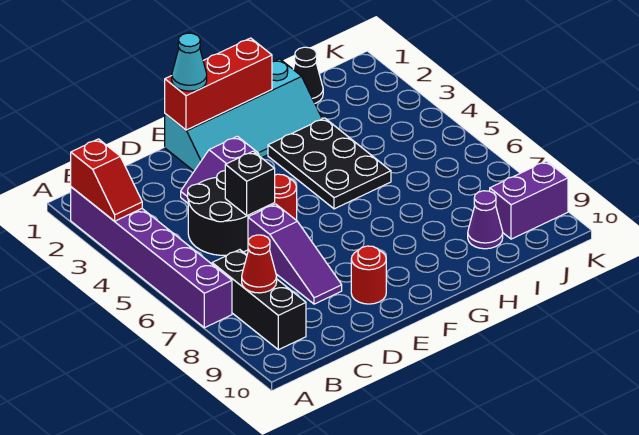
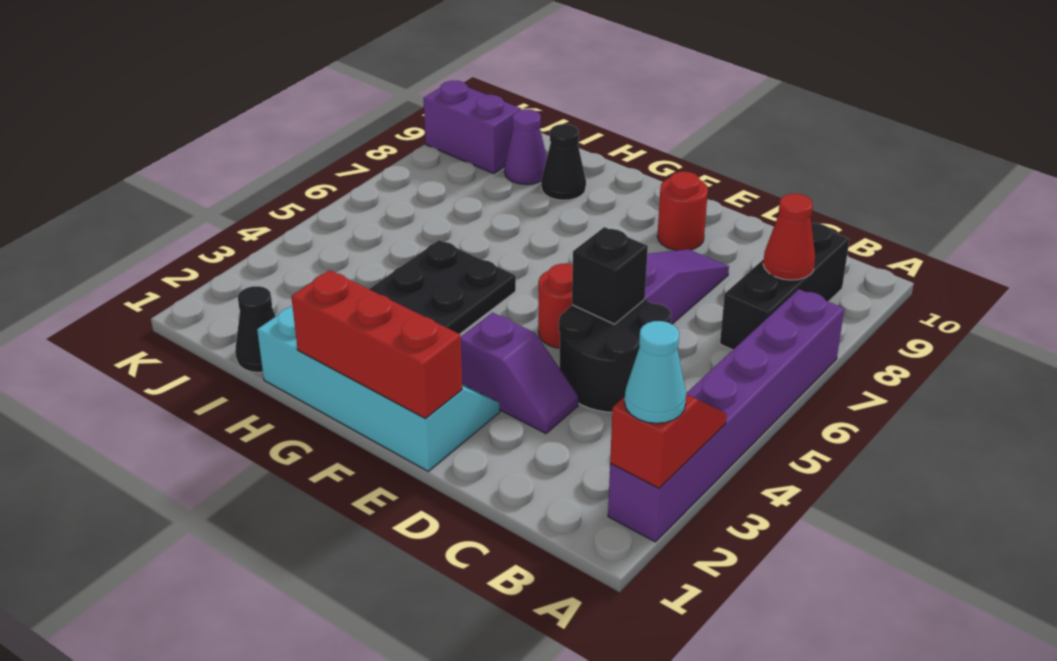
cyan cone E1 level 3 -> cyan cone A2 level 3
none -> black cone H9 level 1

